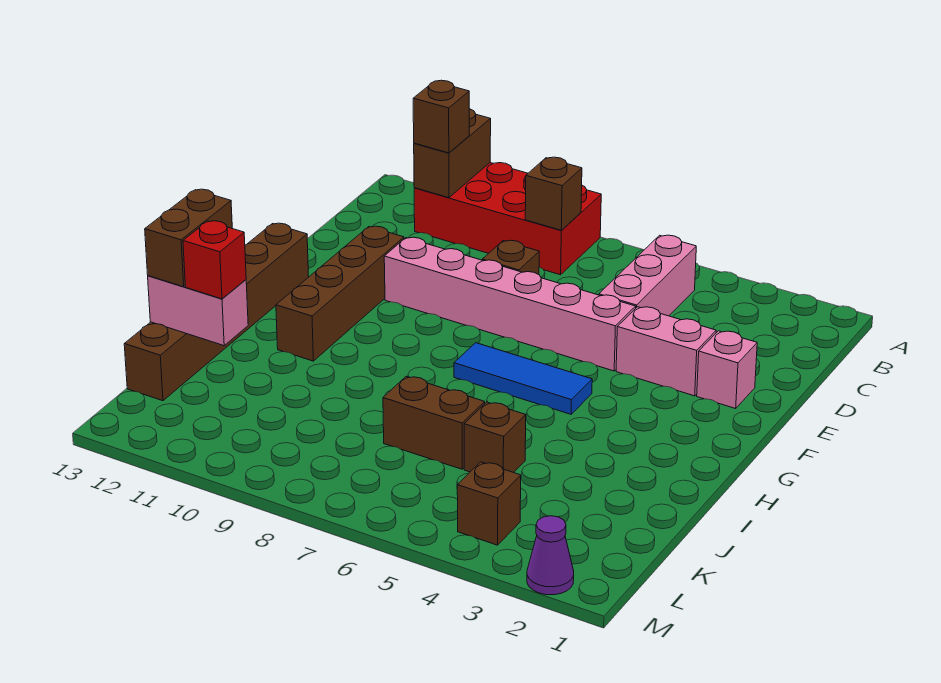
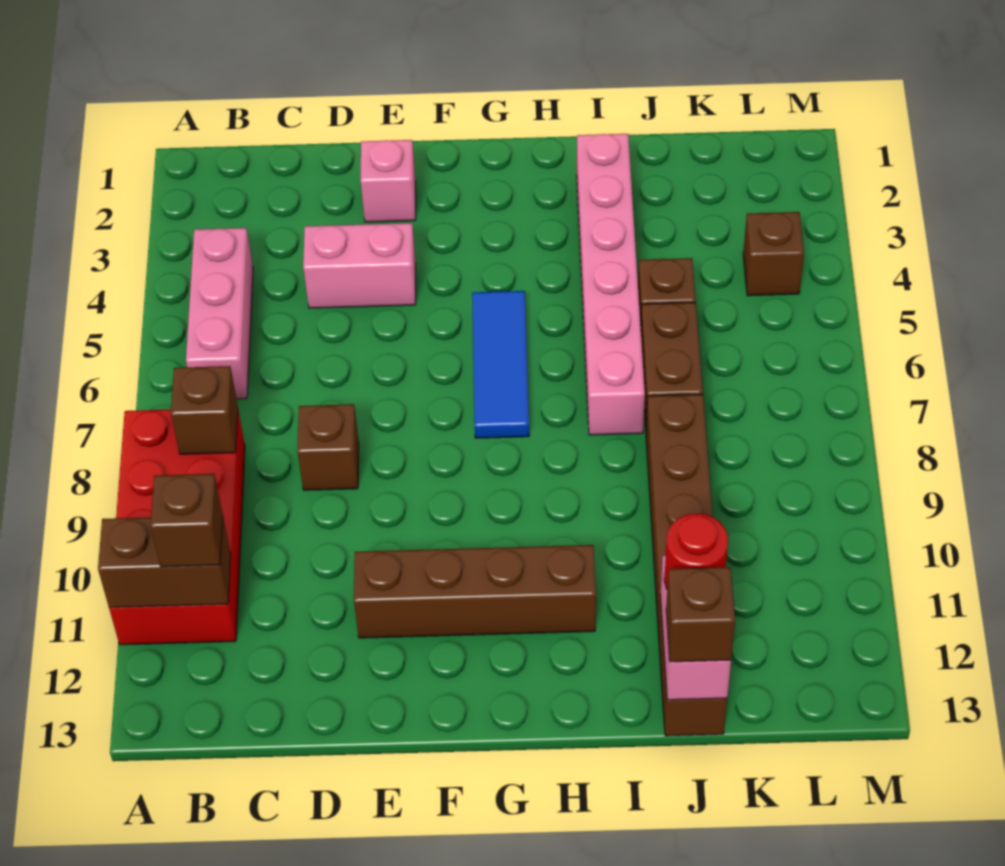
pink brick B5:D5 level 1 -> pink brick B4:B6 level 1
pink brick E3:E4 level 1 -> pink brick D4:E4 level 1
pink brick E5:E10 level 1 -> pink brick I2:I7 level 1
brown brick F13:K13 level 1 -> brown brick J8:J13 level 1
brown brick I13:J13 level 3 -> brown brick J13 level 3
red brick J12 level 3 -> red round brick J12 level 3
purple cone M2 level 1 -> none

